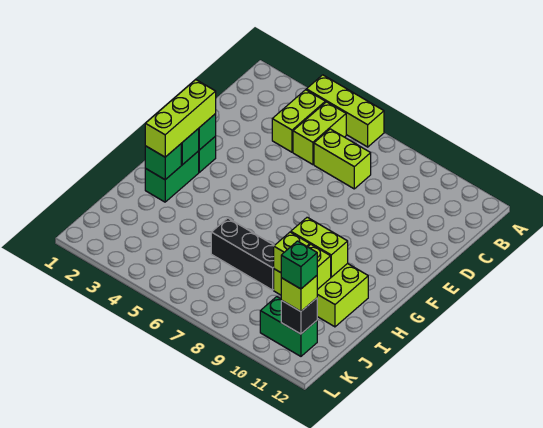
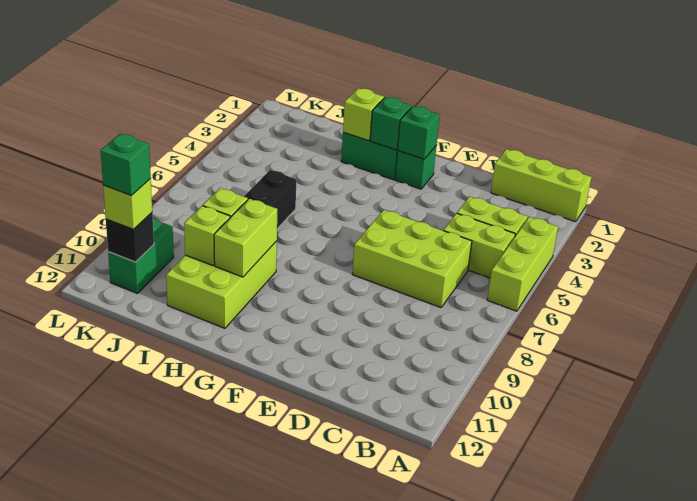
lime brick C6:C7 level 1 -> lime brick C6:E7 level 1
lime brick F2:H2 level 3 -> lime brick A1:C1 level 1
green brick H2 level 2 -> lime brick H2 level 2

